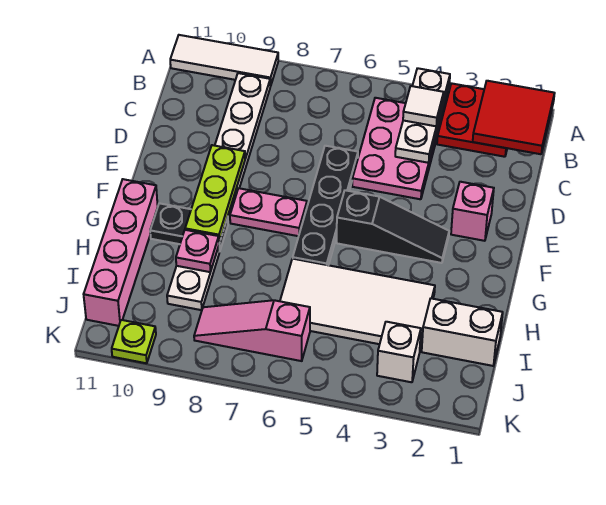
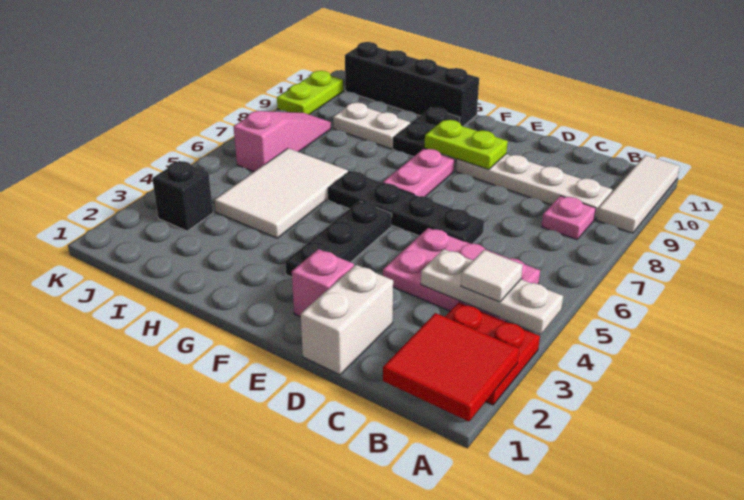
lime plate E9:G9 level 2 -> lime plate E9:F9 level 2
black slope F3:F5 level 1 top 5 -> black plate F3:F5 level 1
pink brick G11:J11 level 1 -> black brick G11:J11 level 1
white tile H3:I6 level 1 -> white tile H4:I6 level 1
pink plate H9 level 2 -> pink plate B8 level 1
white brick I1:I2 level 1 -> white brick D1:D2 level 1
white brick J3 level 1 -> black brick J3 level 1
lime plate K10 level 1 -> lime plate K9:K10 level 1

